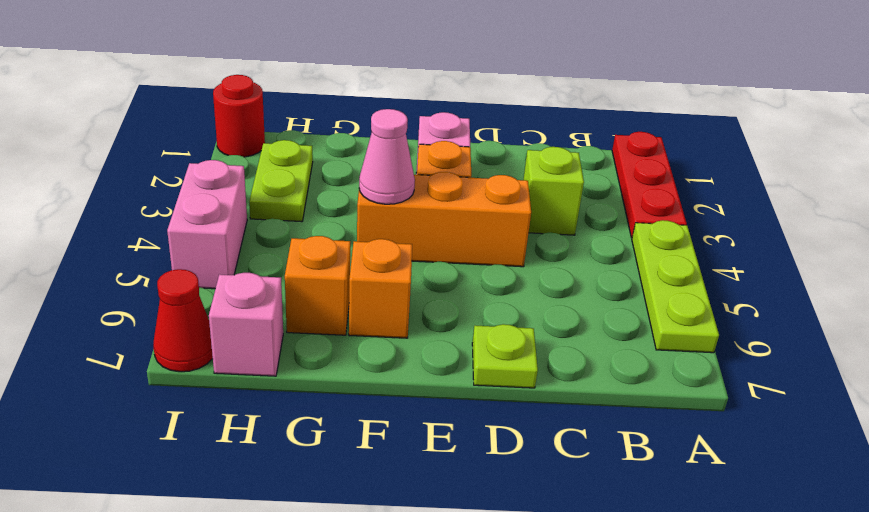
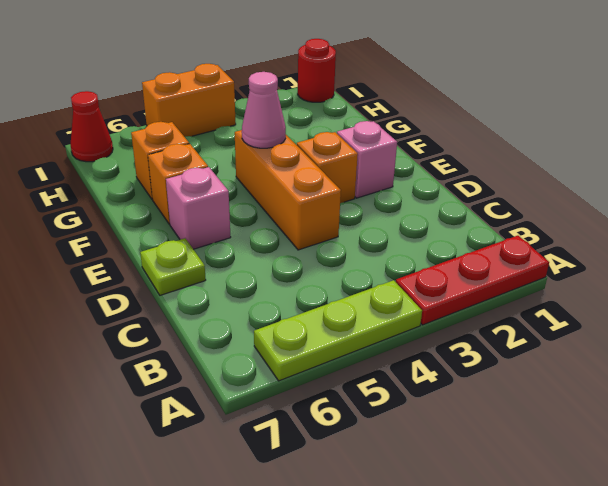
lime brick C3 level 1 -> none
lime plate H2:H3 level 1 -> none
pink brick H7 level 1 -> pink brick E6 level 1
pink brick I4:I5 level 1 -> orange brick I4:I5 level 1

